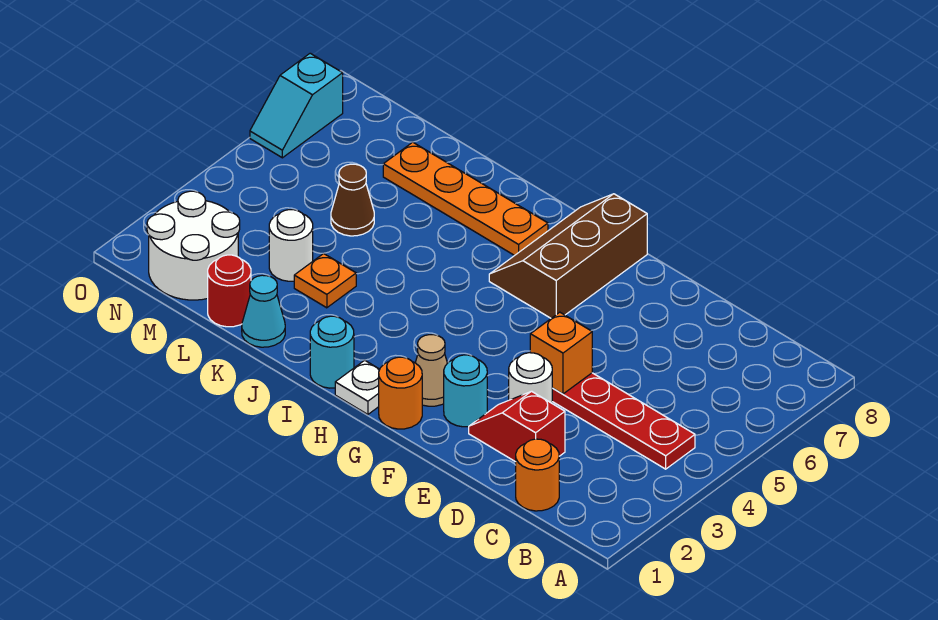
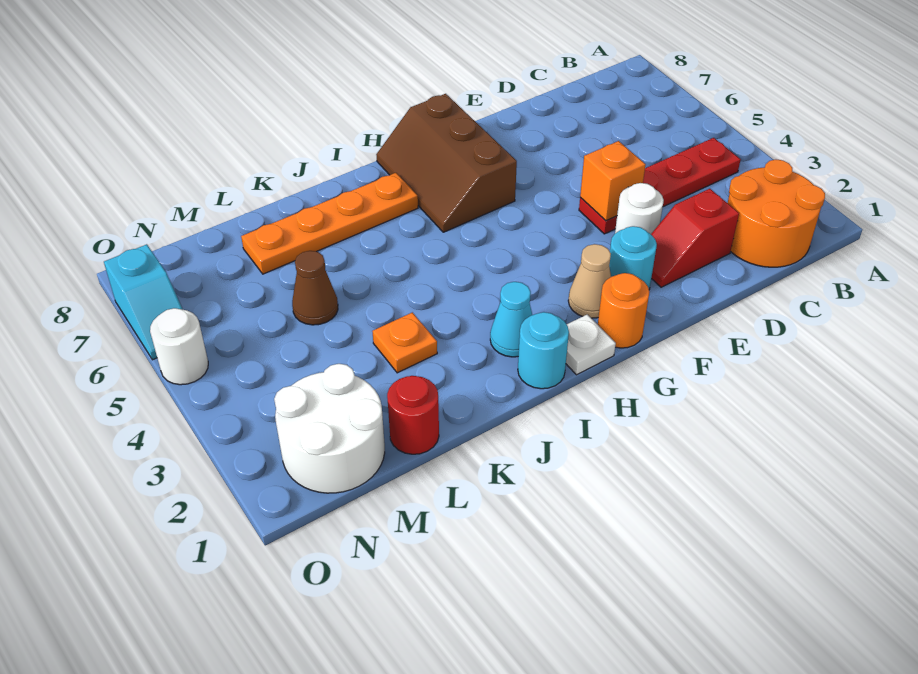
orange round brick C1 level 1 -> orange round brick B1:C2 level 1
cyan cone K1 level 1 -> cyan cone I2 level 1
white round brick L3 level 1 -> white round brick O5 level 1

